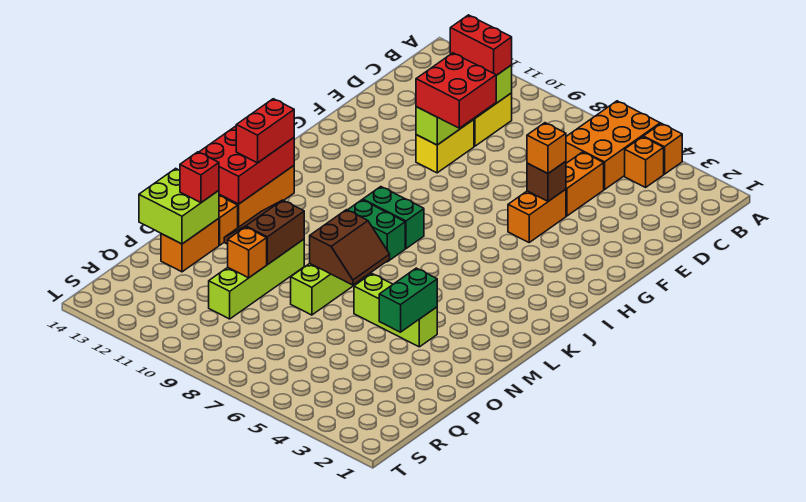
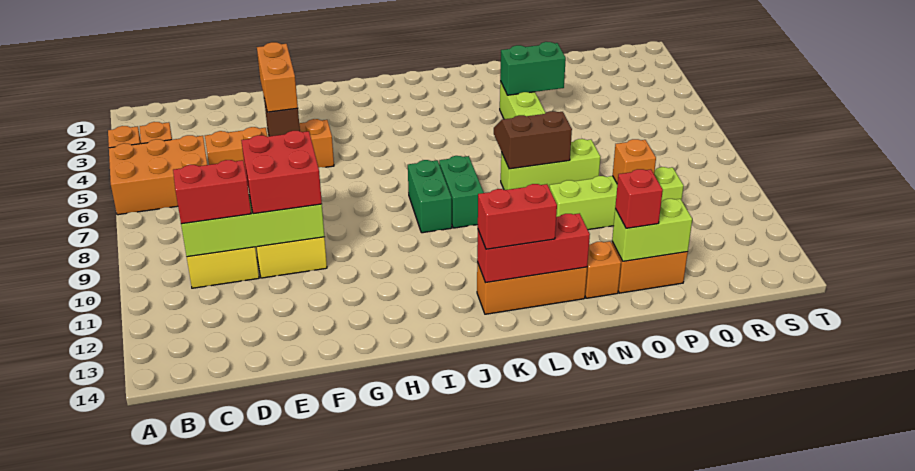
red brick C10:C11 level 3 -> red brick C10:D10 level 3
orange brick F5 level 3 -> orange brick F4:F5 level 3
red brick K13:M14 level 2 -> red brick K13:M13 level 2
brown slope N10:O11 level 2 top 10 -> none
lime brick O13:P14 level 2 -> lime brick O13:P13 level 2

